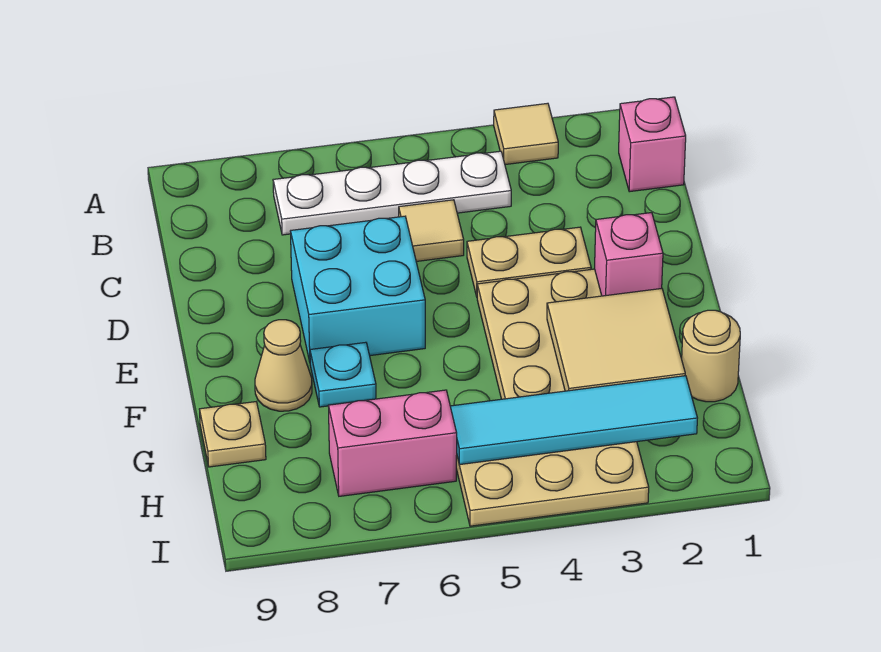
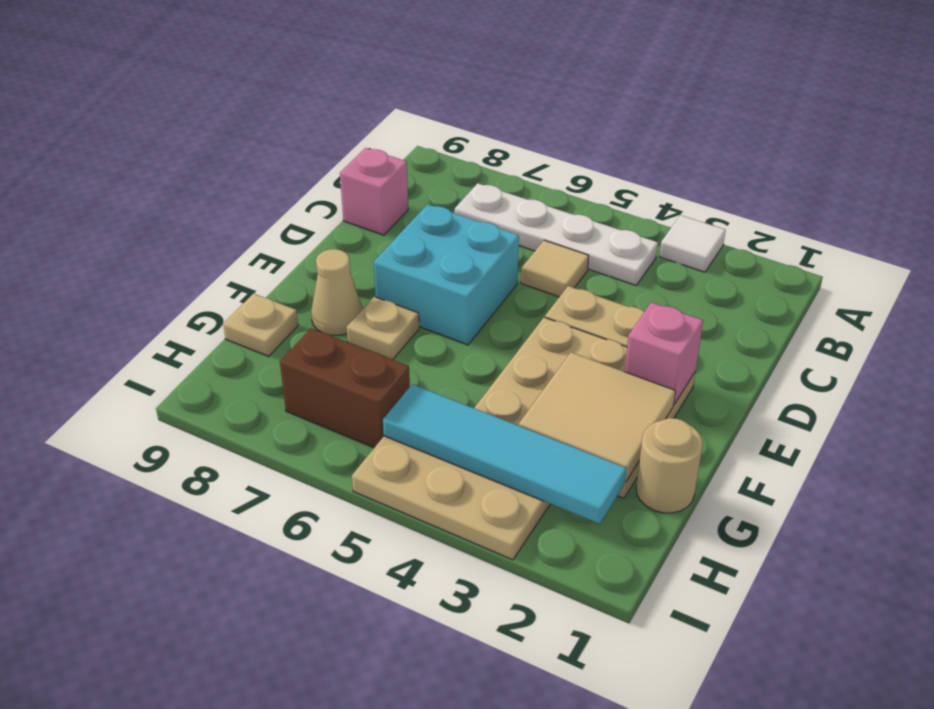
tan tile A3 level 1 -> white tile A3 level 1
pink brick B1 level 1 -> pink brick C9 level 1
cyan plate F7 level 1 -> tan plate F7 level 1
pink brick H6:H7 level 1 -> brown brick H6:H7 level 1

